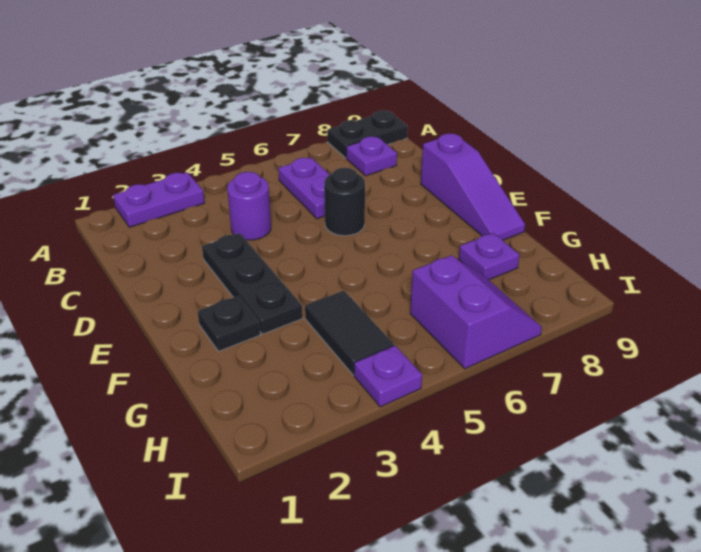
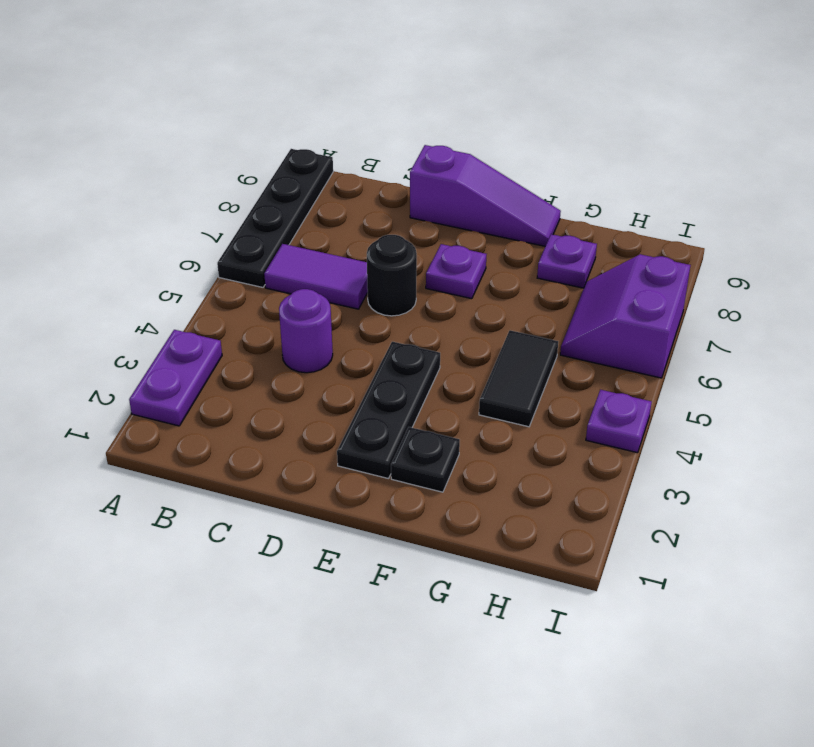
black plate A8:A9 level 1 -> black plate A6:A9 level 1
purple plate B6:C6 level 1 -> purple tile B6:C6 level 1
purple plate B8 level 1 -> purple plate E7 level 1
black plate D3:F3 level 1 -> black plate E2:E4 level 1
black tile G4:H4 level 1 -> black tile G4:G5 level 1
purple slope H6:I7 level 1 top 6 -> purple slope H6:I7 level 1 top I

